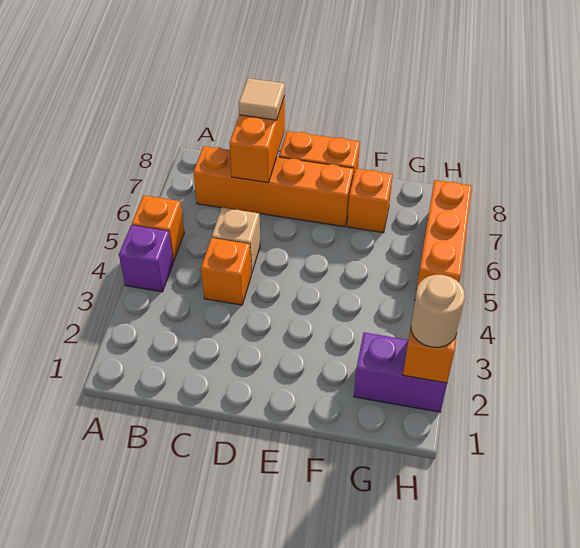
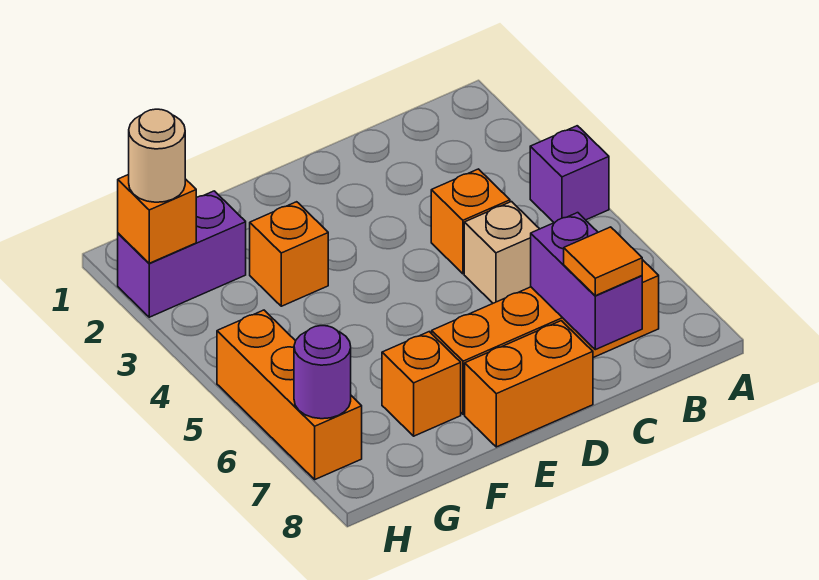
orange brick A5 level 1 -> orange brick F3 level 1
orange brick C7:C8 level 2 -> purple brick C7:C8 level 2
tan tile C8 level 3 -> orange tile C8 level 3
none -> purple round brick H7 level 2

